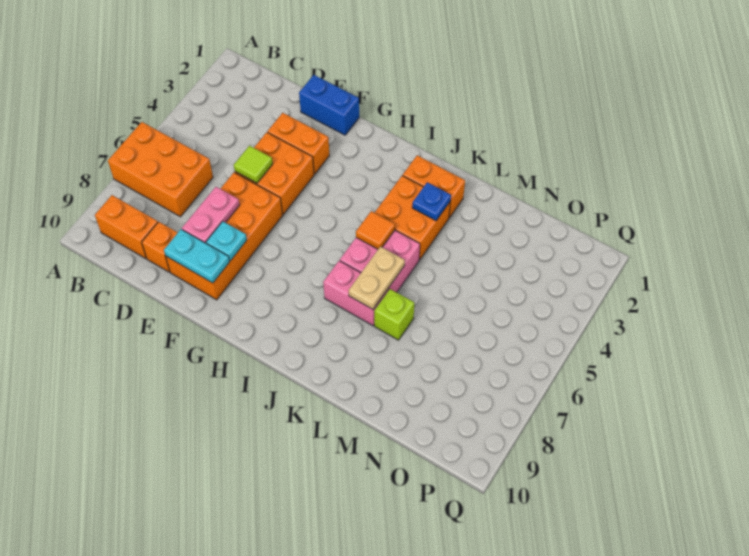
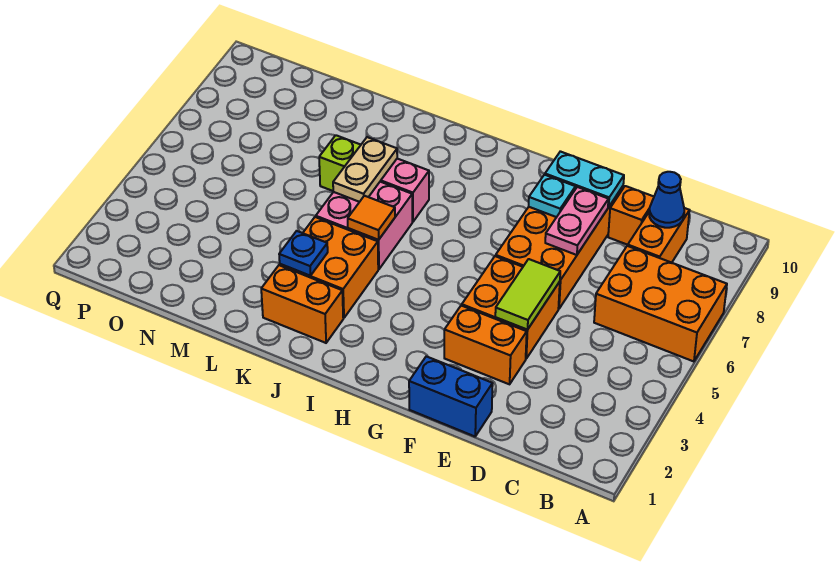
orange brick B9:C9 level 1 -> orange brick C8:C9 level 1
none -> blue cone C9 level 2
lime tile E5 level 2 -> lime tile E4:E5 level 2

